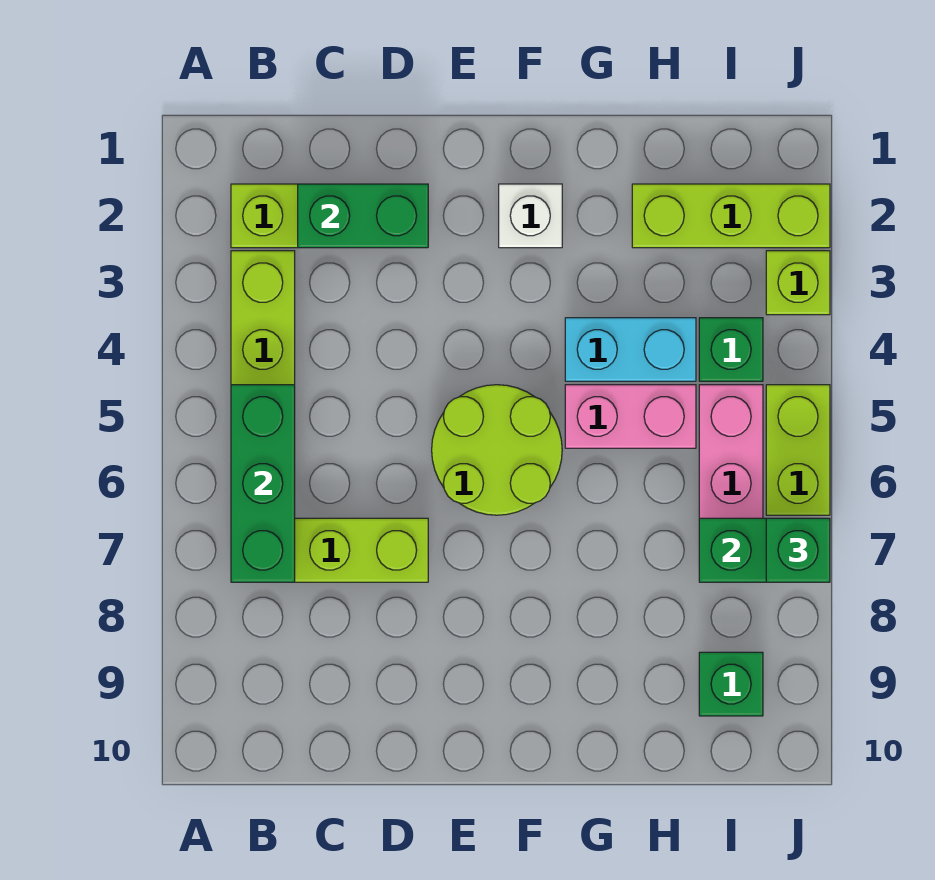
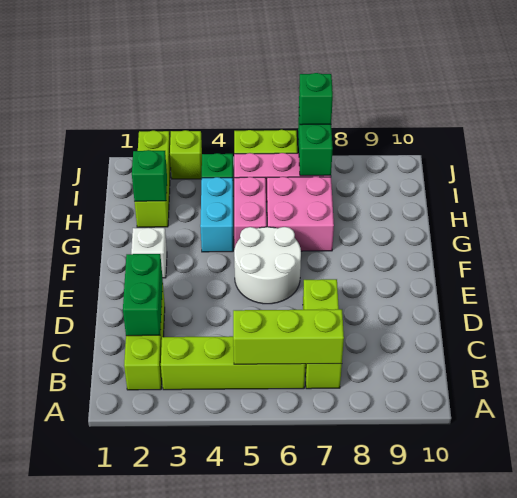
green brick B5:B7 level 2 -> lime brick B5:B7 level 2
lime round brick E5:F6 level 1 -> white round brick E5:F6 level 1
none -> pink brick G6:H7 level 1
green brick I9 level 1 -> green brick H2 level 2

